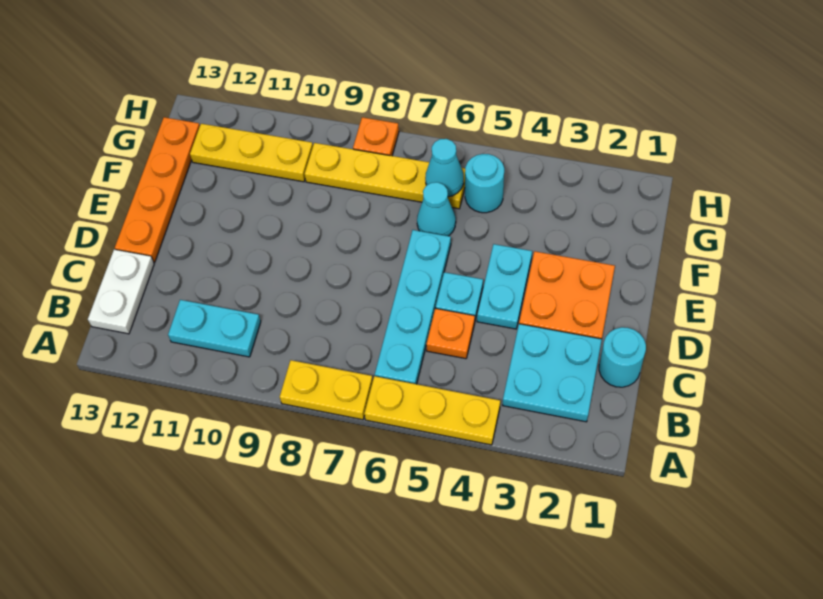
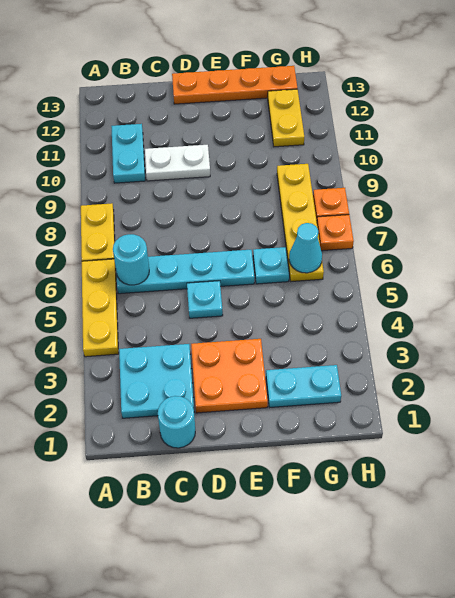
white plate B13:C13 level 1 -> white plate C10:D10 level 1
orange plate C5 level 1 -> orange plate H7 level 1
cyan plate D4:E4 level 1 -> cyan plate F2:G2 level 1
cyan cone F6 level 1 -> cyan plate F6 level 1
cyan round brick G5 level 1 -> cyan round brick B6 level 2
yellow plate G10:G12 level 1 -> yellow plate G11:G12 level 1

